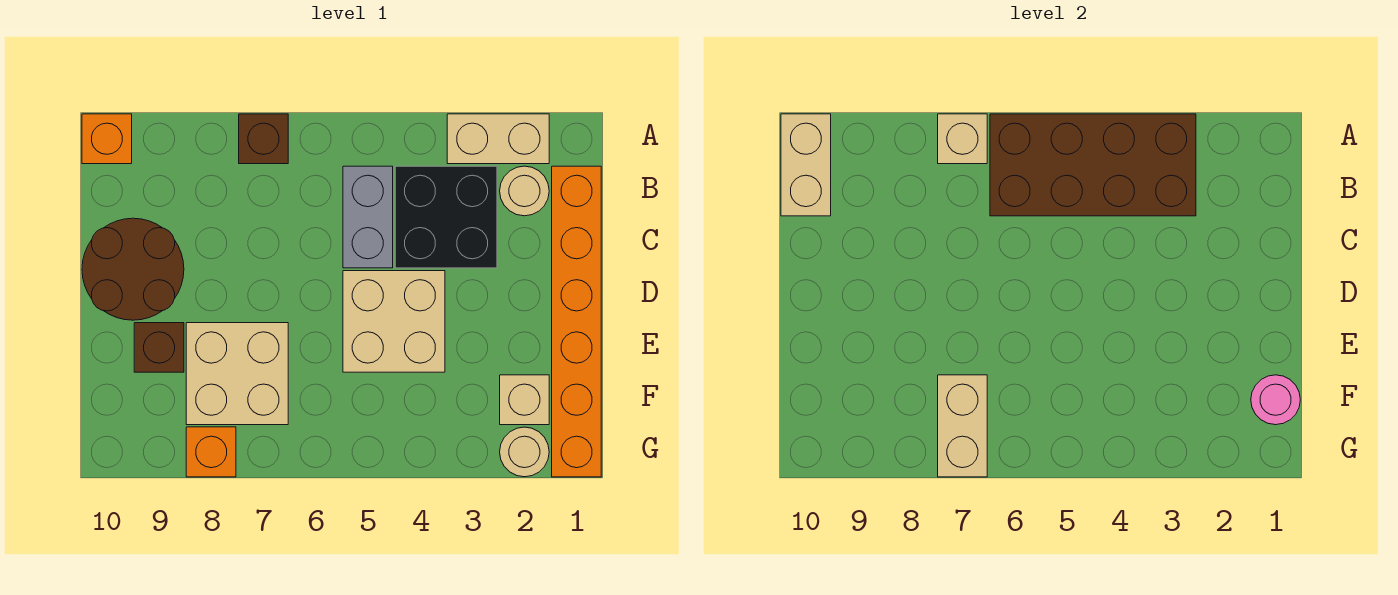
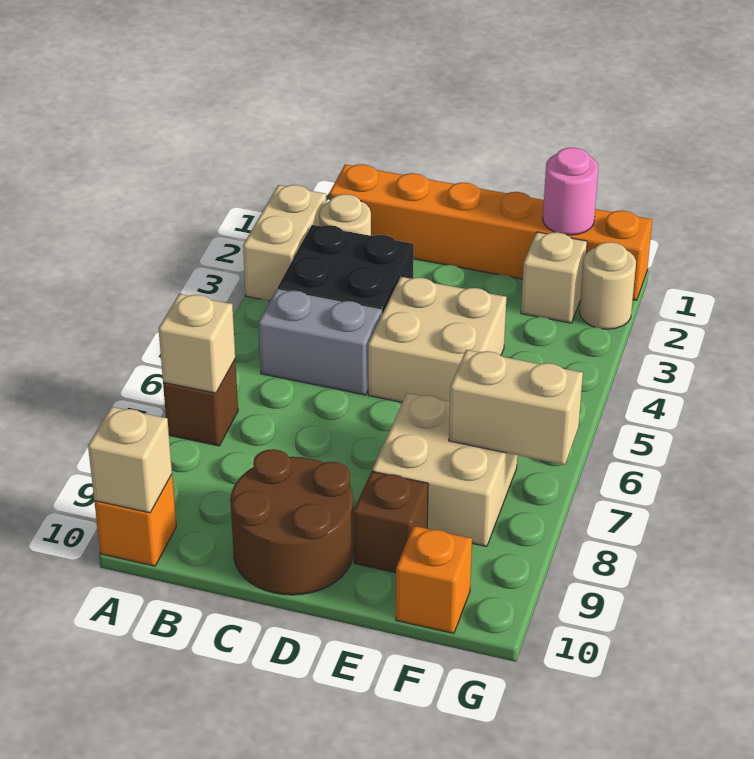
brown brick A3:B6 level 2 -> none
tan brick A10:B10 level 2 -> tan brick A10 level 2
orange brick G8 level 1 -> orange brick F10 level 1

